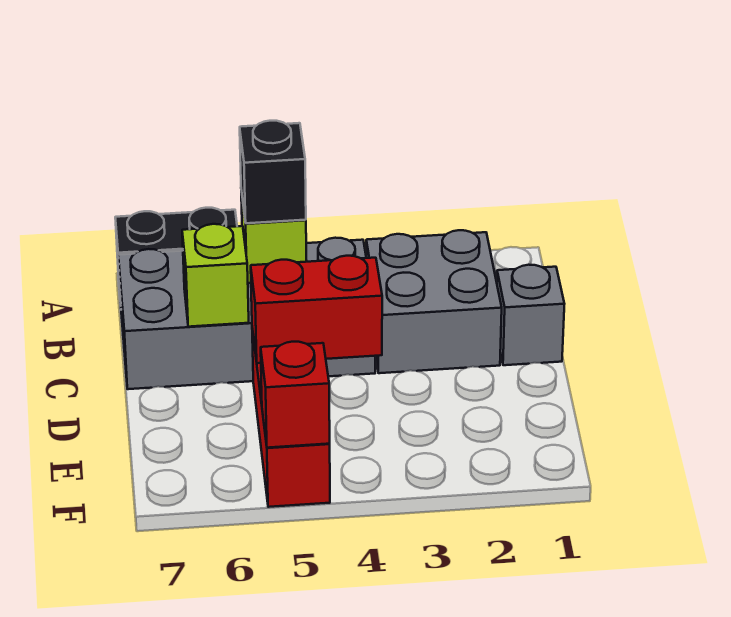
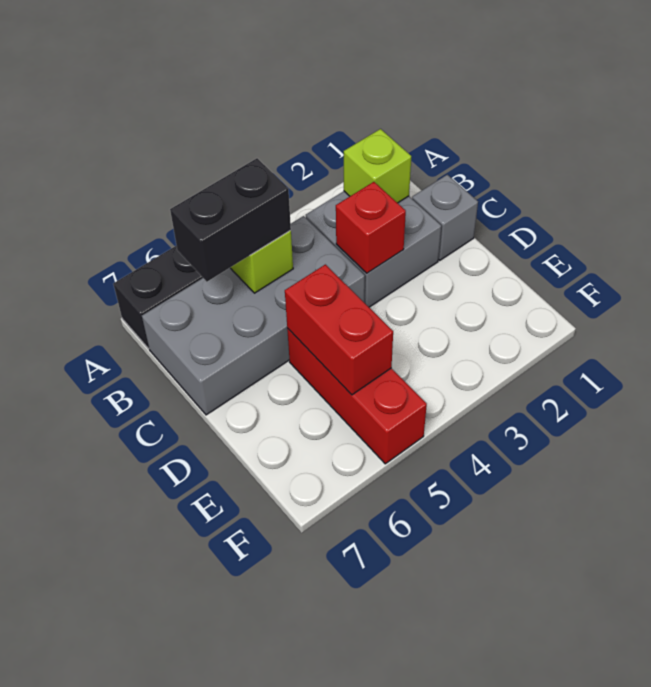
black brick B5 level 3 -> black brick B5:B6 level 3
lime brick C6 level 2 -> lime brick B2 level 2
red brick D4:D5 level 2 -> red brick D5:E5 level 2
red brick F5 level 2 -> red brick C3 level 2

